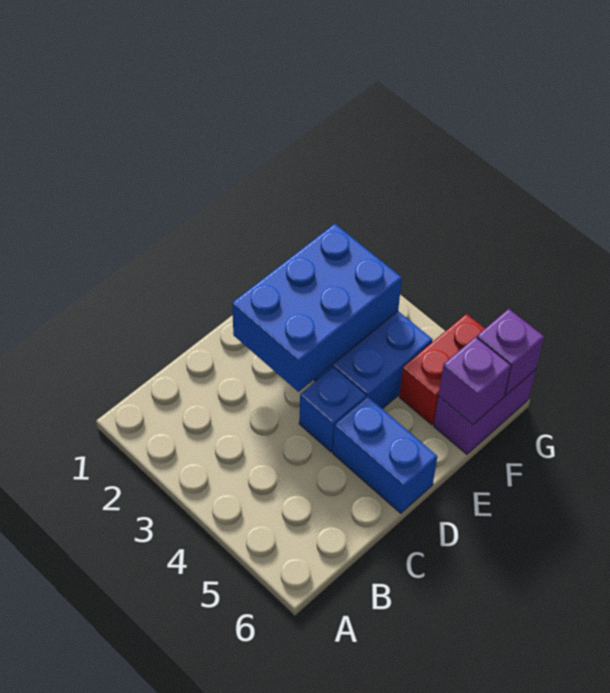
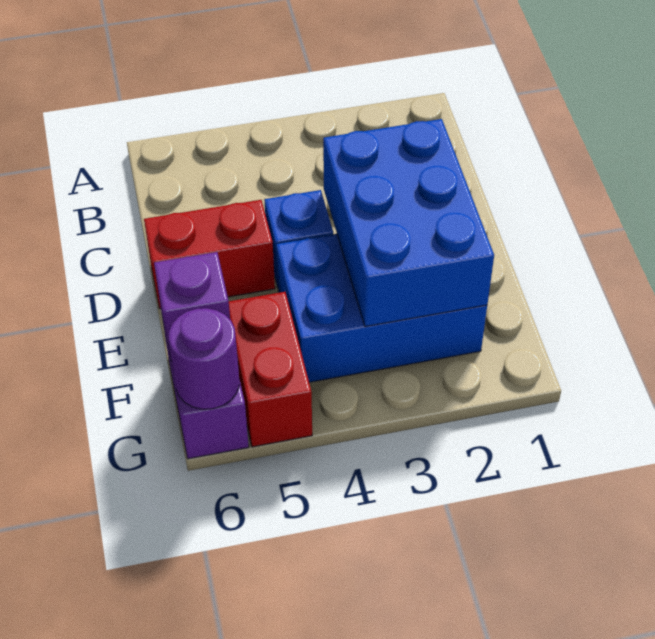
blue brick D5:D6 level 1 -> red brick D5:D6 level 1
purple brick G6 level 2 -> purple round brick G6 level 2

